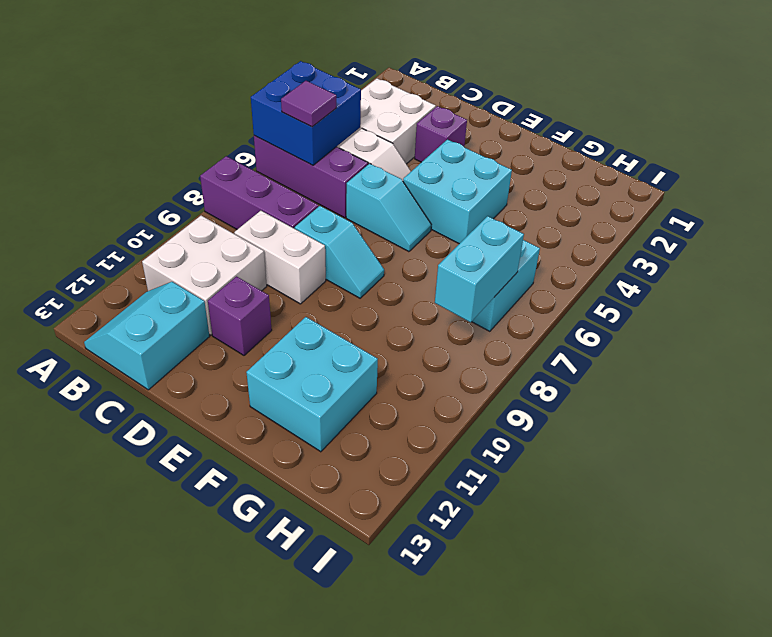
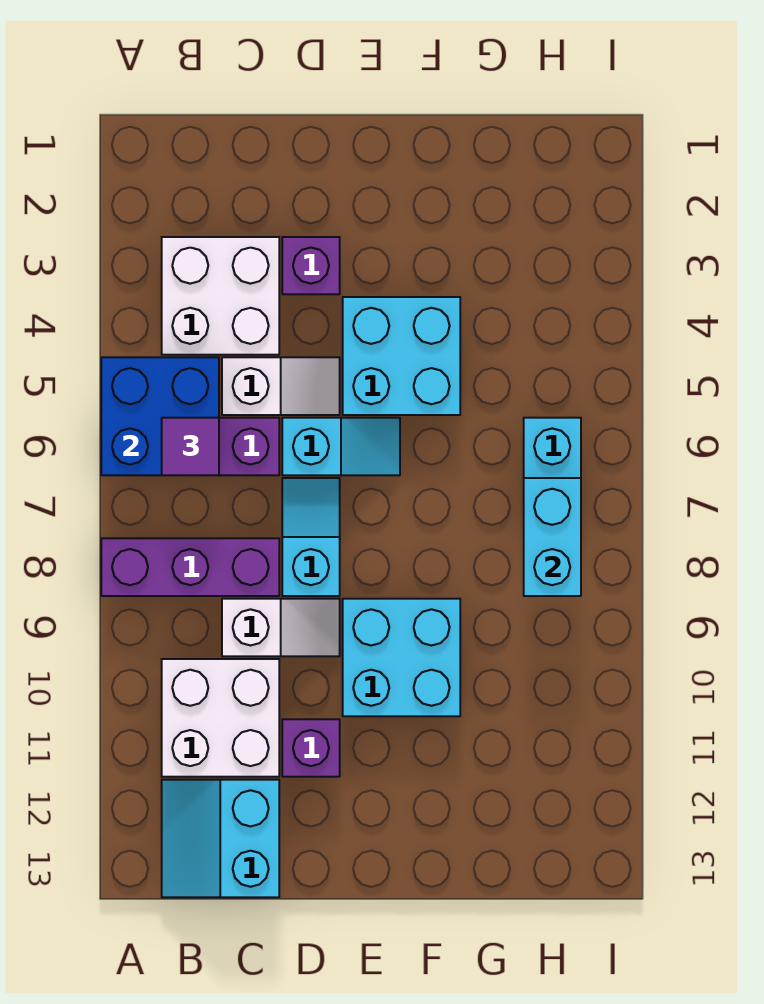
white brick C9:D9 level 1 -> white slope C9:D9 level 1 top C
cyan slope D8:E8 level 1 top D -> cyan slope D7:D8 level 1 top 8
cyan brick F11:G12 level 1 -> cyan brick E9:F10 level 1

